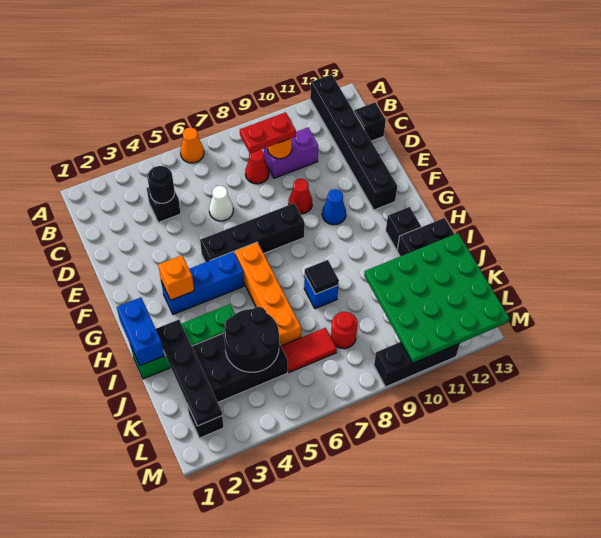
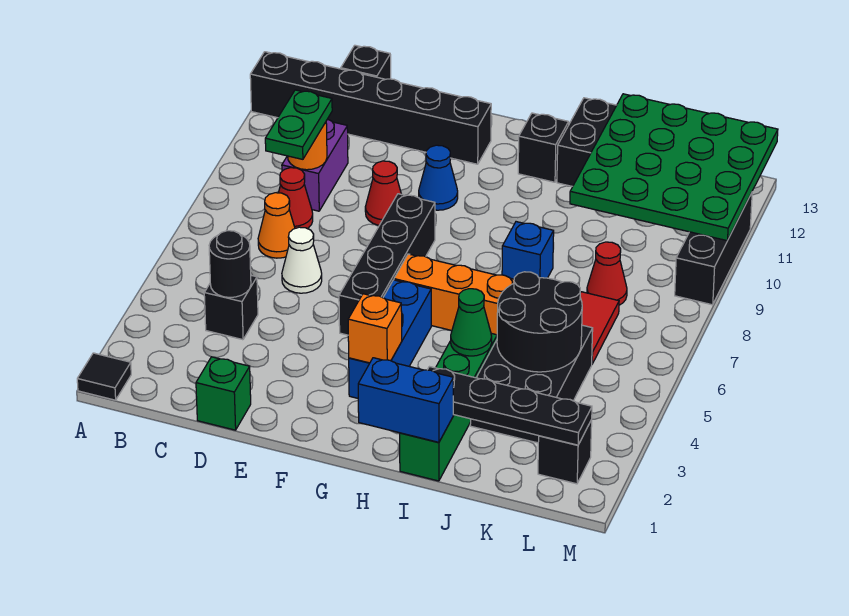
orange cone A6 level 1 -> orange cone C7 level 1
red plate C8:C9 level 3 -> green plate C8:C9 level 3
none -> green brick D1 level 1
none -> green cone I4 level 2
black tile I8 level 2 -> black tile A1 level 1
red round brick K8 level 1 -> red cone K8 level 1

